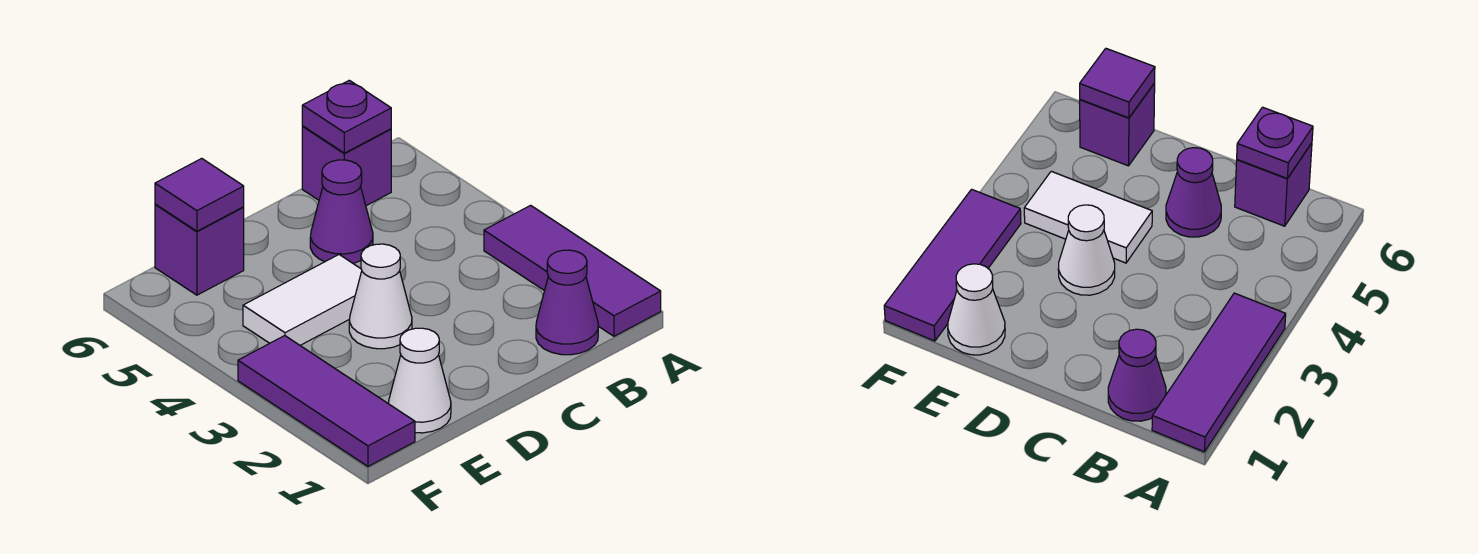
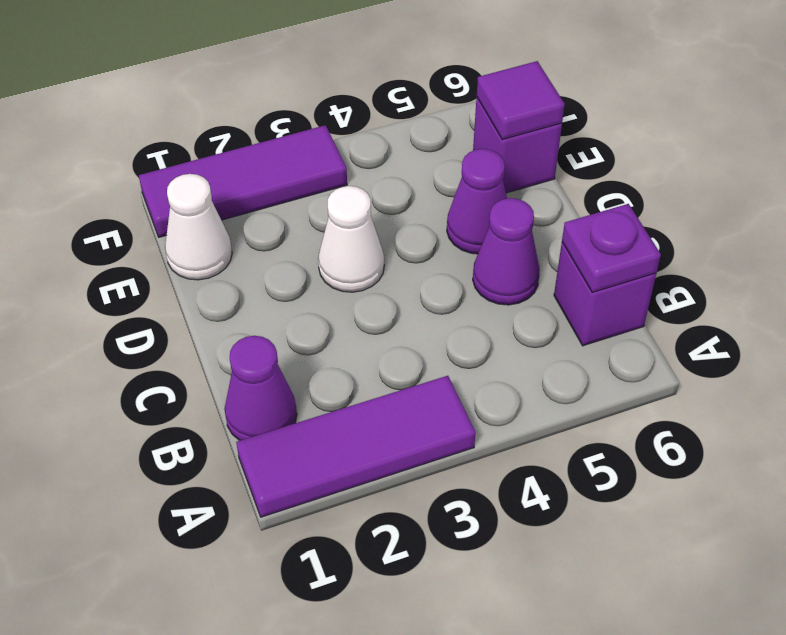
white tile D4:E4 level 1 -> none
none -> purple cone D5 level 1

